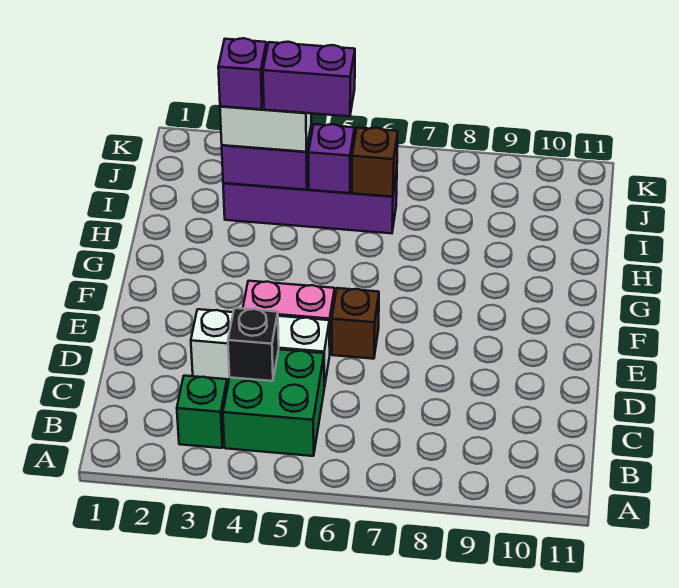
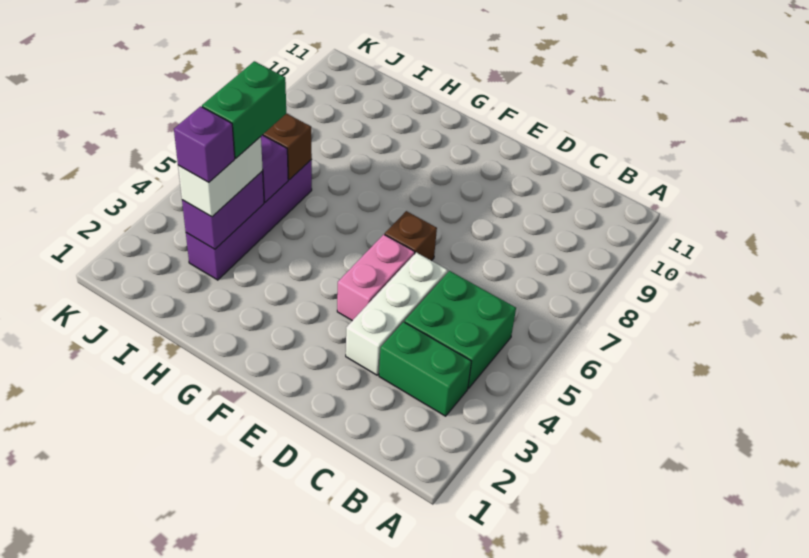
green brick B3 level 1 -> green brick B3:C3 level 1
black brick C4 level 2 -> none
purple brick I4:I5 level 4 -> green brick I4:I5 level 4

